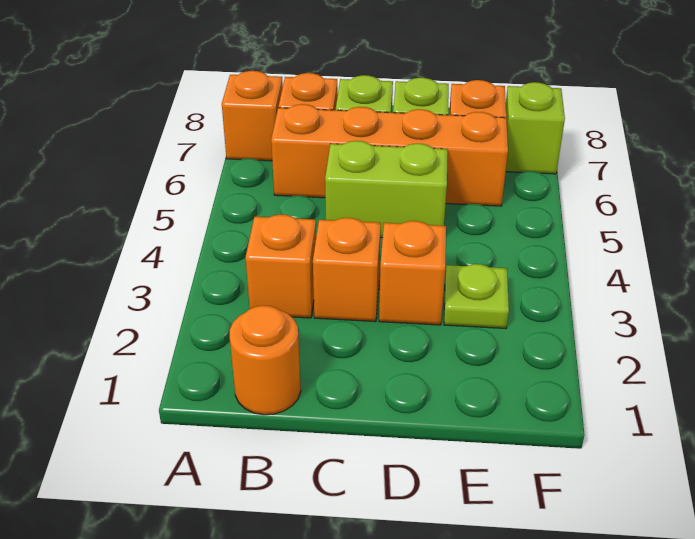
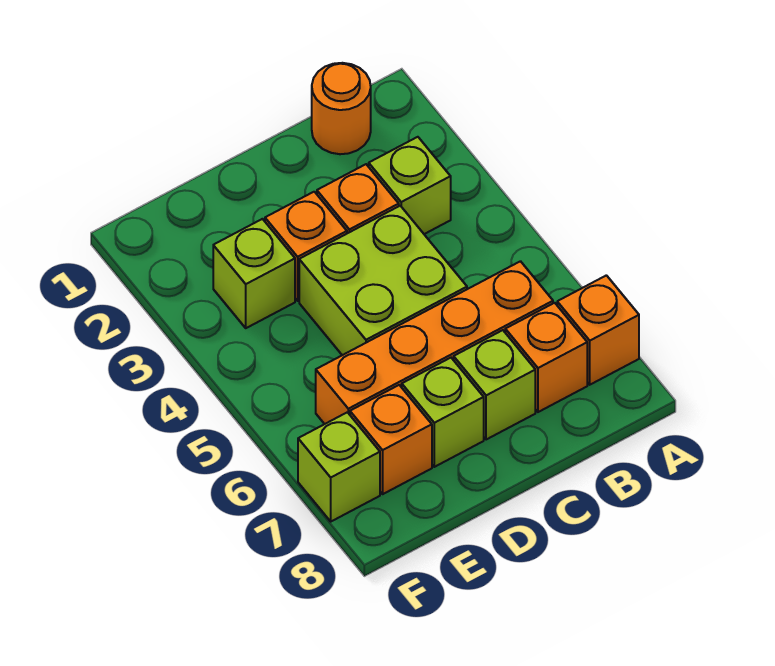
orange brick B3 level 1 -> lime brick B3 level 1
lime brick C5:D5 level 1 -> lime brick C4:D5 level 1
lime plate E3 level 1 -> lime brick E3 level 1

